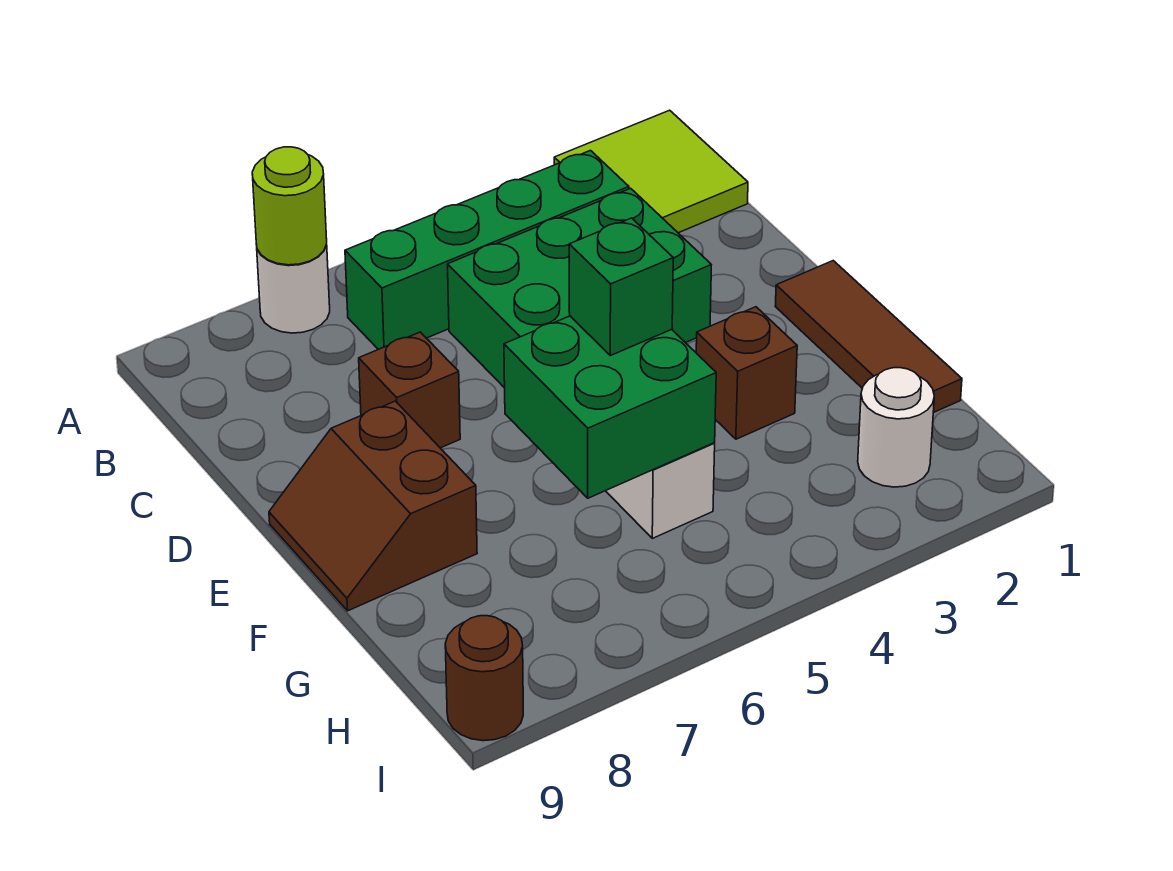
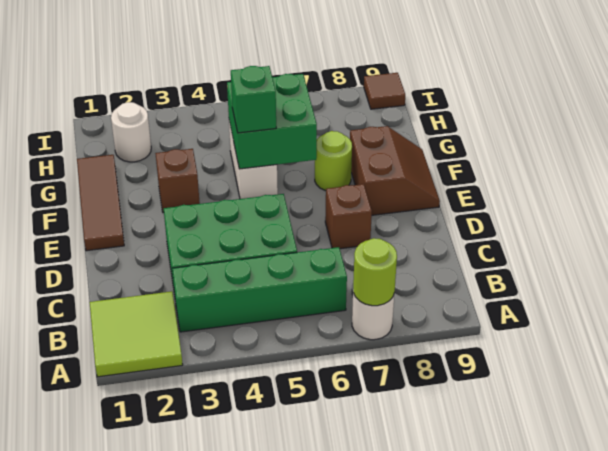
none -> lime round brick F7 level 1
brown round brick I9 level 1 -> brown tile I9 level 1

